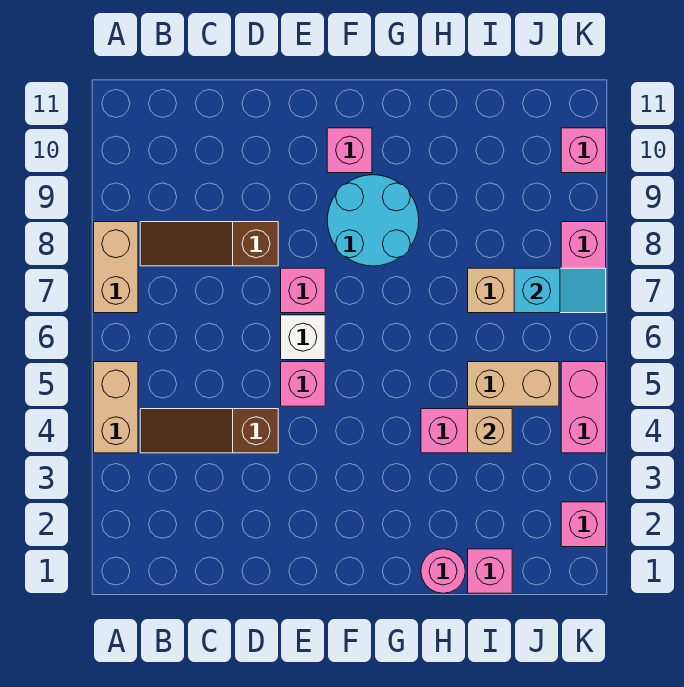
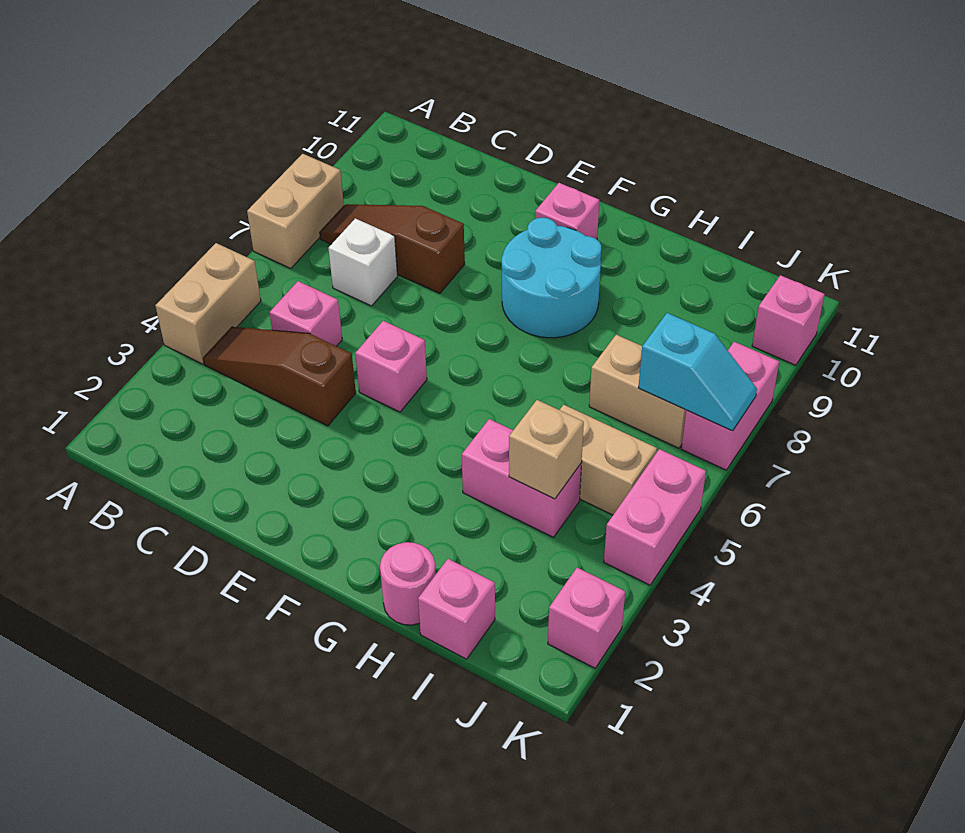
white brick E6 level 1 -> white brick C7 level 1
pink brick E7 level 1 -> pink brick C5 level 1

